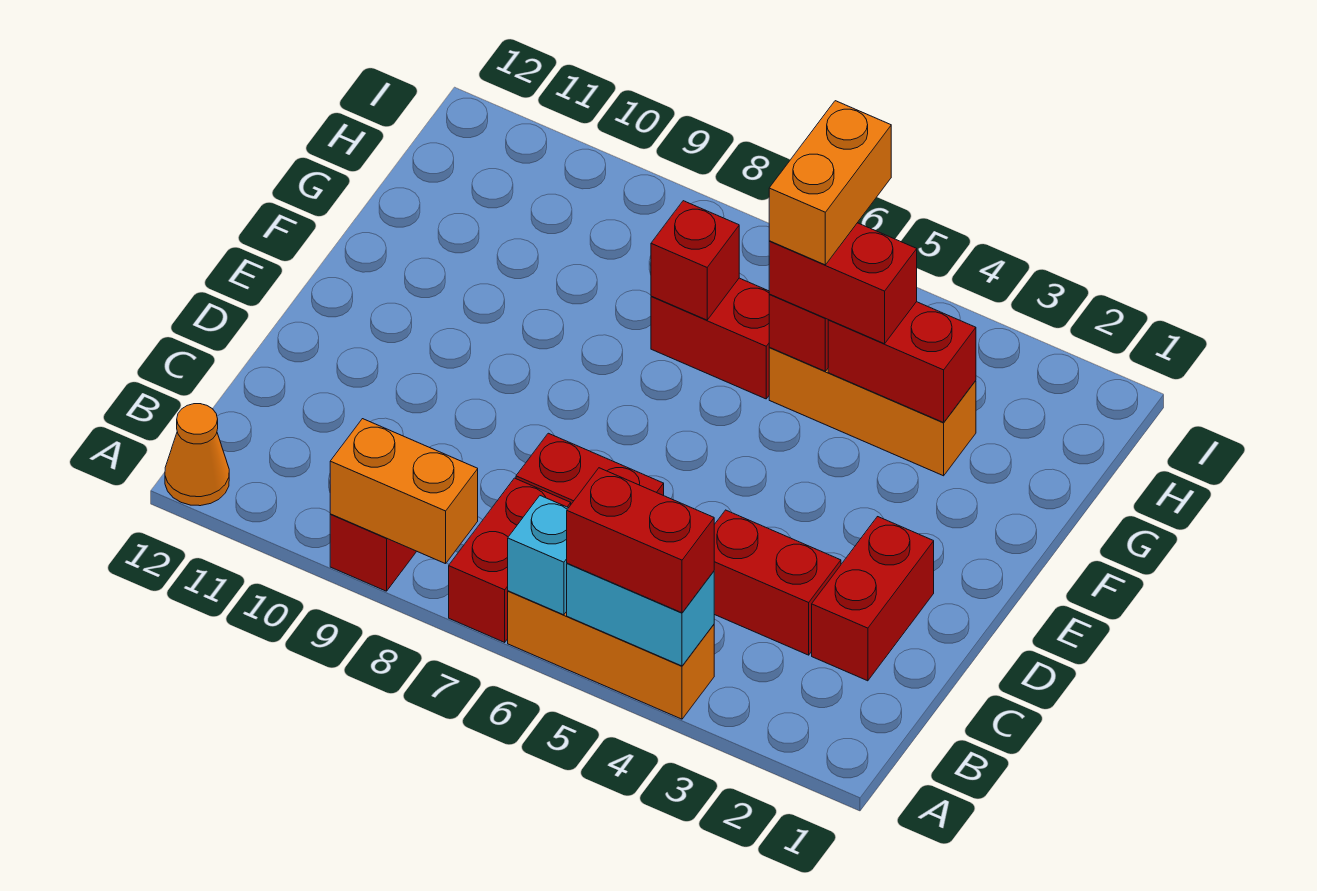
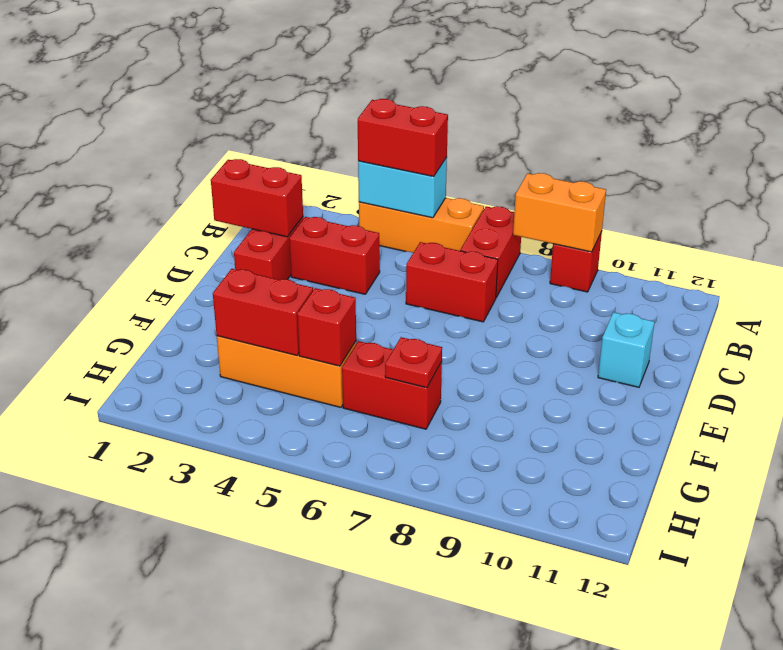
cyan brick A6 level 2 -> cyan brick D11 level 1
orange cone A12 level 1 -> none
red brick G4:G5 level 3 -> red brick C1:C2 level 2
orange brick G5:H5 level 4 -> none
red brick G7 level 2 -> red plate G7 level 2

